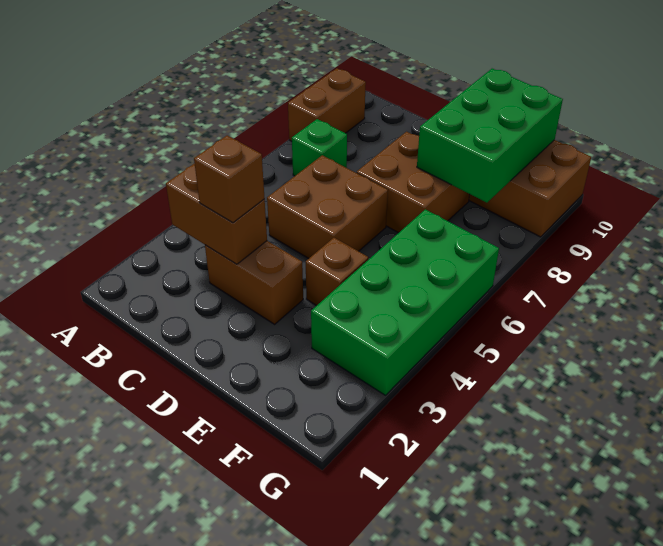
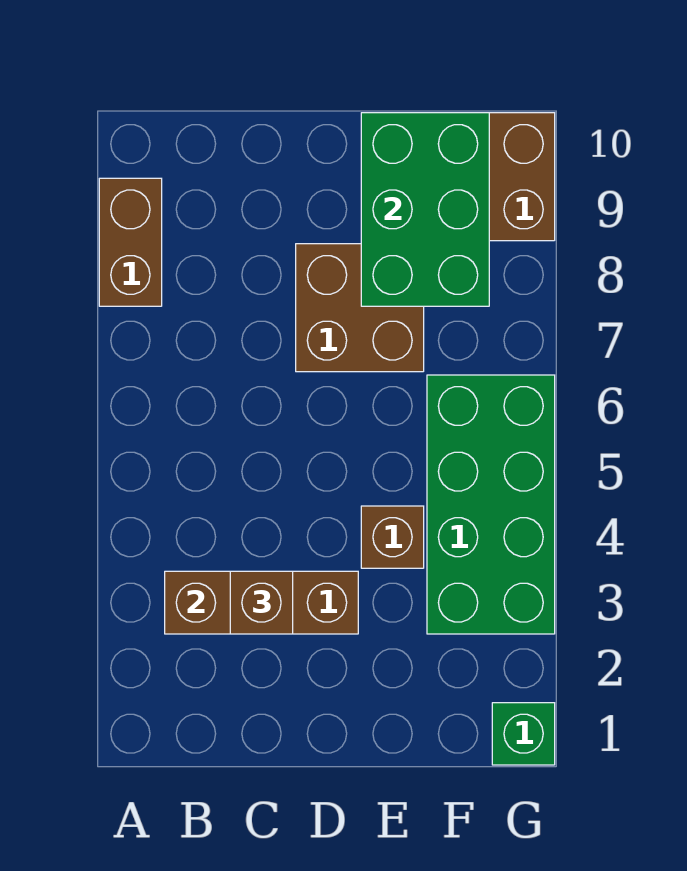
green brick B7 level 1 -> green brick G1 level 1
brown brick C5:D6 level 1 -> none

